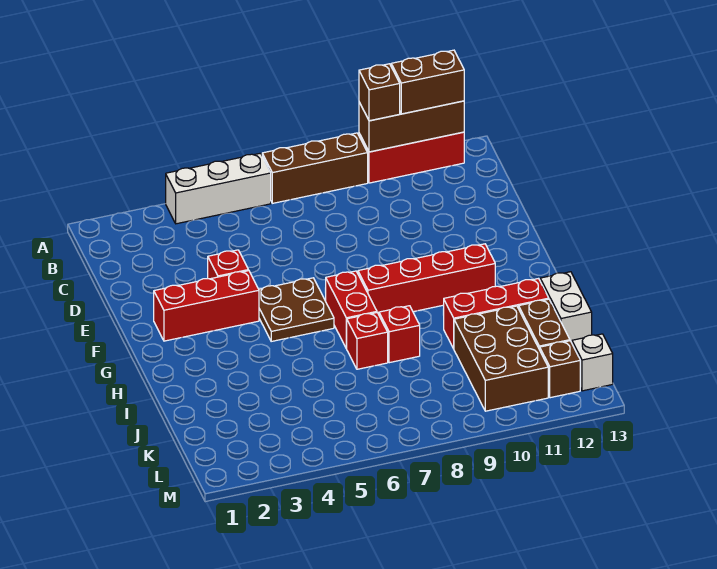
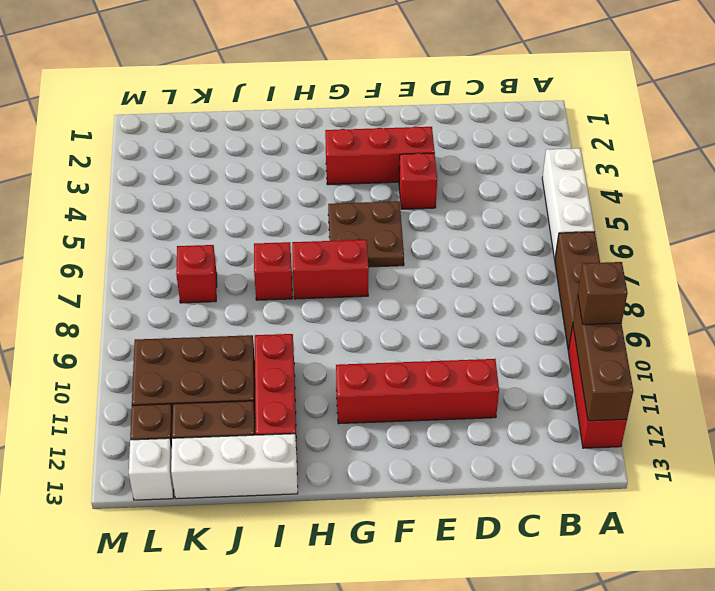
brown brick A11:A12 level 3 -> none
red brick F2:F4 level 1 -> red brick E3:G3 level 1
red brick G8:G11 level 1 -> red brick D11:G11 level 1
red brick I8 level 1 -> red brick K7 level 1
white brick I13:J13 level 1 -> white brick I13:K13 level 1

